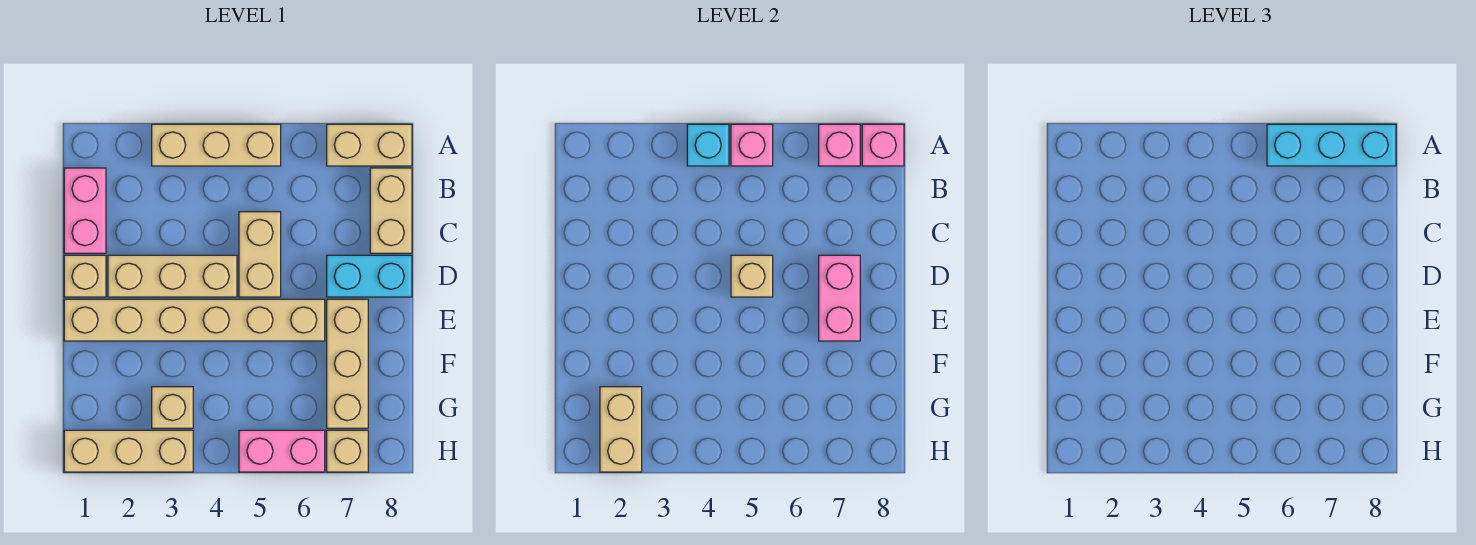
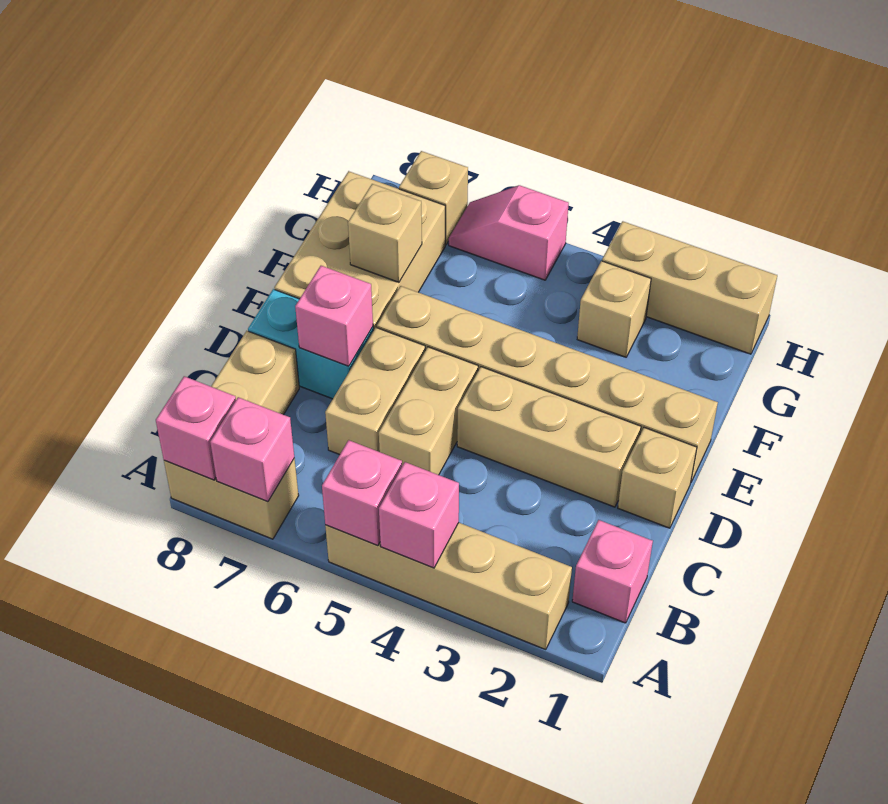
tan brick A3:A5 level 1 -> tan brick A2:A5 level 1
cyan brick A4 level 2 -> pink brick A4 level 2
cyan brick A6:A8 level 3 -> none
pink brick B1:C1 level 1 -> pink brick B1 level 1
tan brick D5 level 2 -> tan brick F7 level 2
pink brick D7:E7 level 2 -> pink brick D7 level 2
tan brick E7:G7 level 1 -> tan brick E7:G8 level 1
tan brick G2:H2 level 2 -> tan brick C6:D6 level 1
pink brick H5:H6 level 1 -> pink slope H5:H6 level 1 top 5

